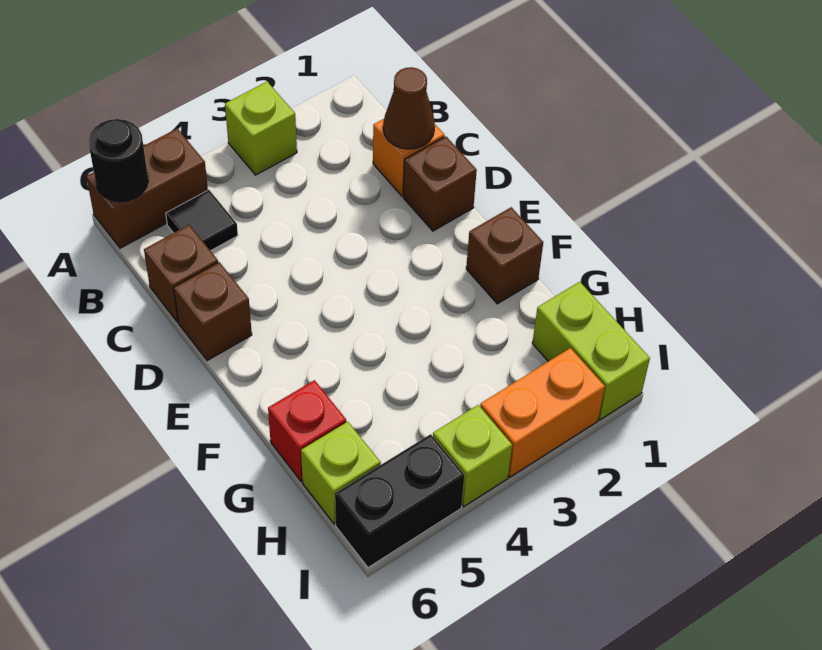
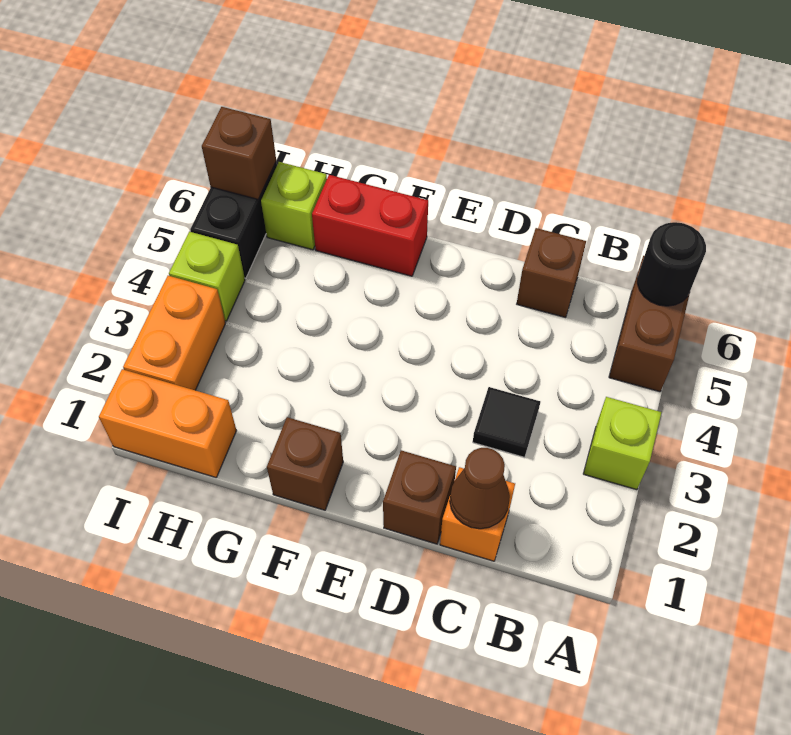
black tile B5 level 1 -> black tile C3 level 1
brown brick D6 level 1 -> brown brick I6 level 2
red brick G6 level 1 -> red brick F6:G6 level 1
lime brick H1:I1 level 1 -> orange brick H1:I1 level 1

